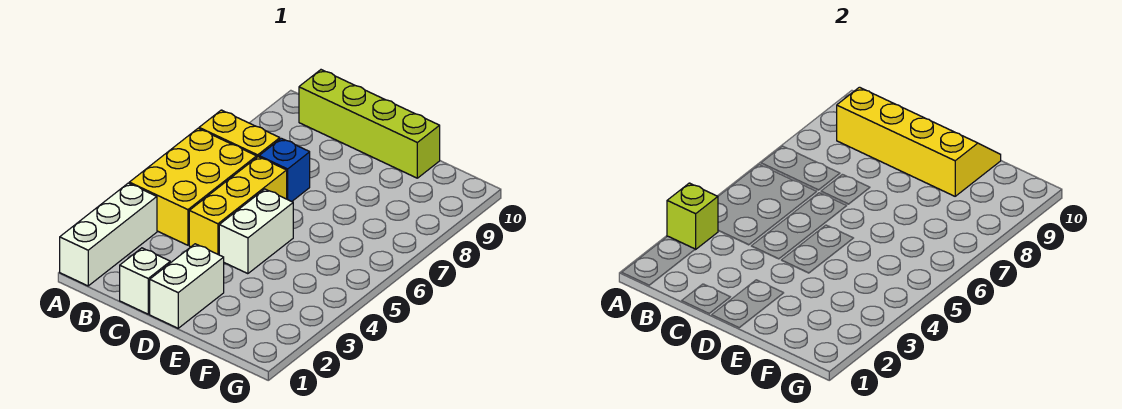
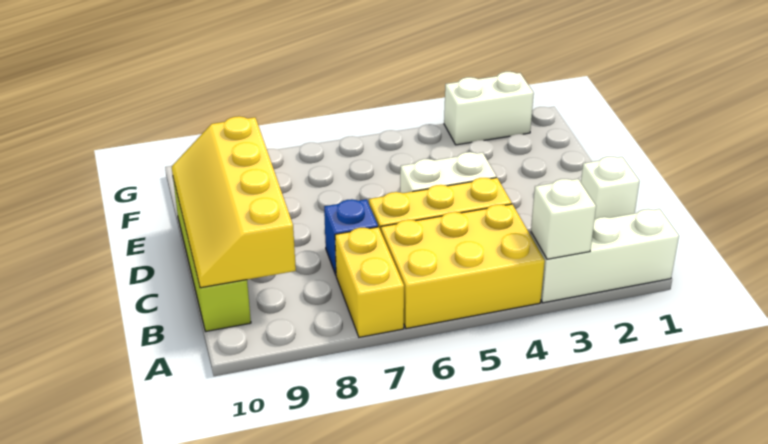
lime brick A3 level 2 -> white brick A3 level 2
white brick D1:D2 level 1 -> white brick G2:G3 level 1

